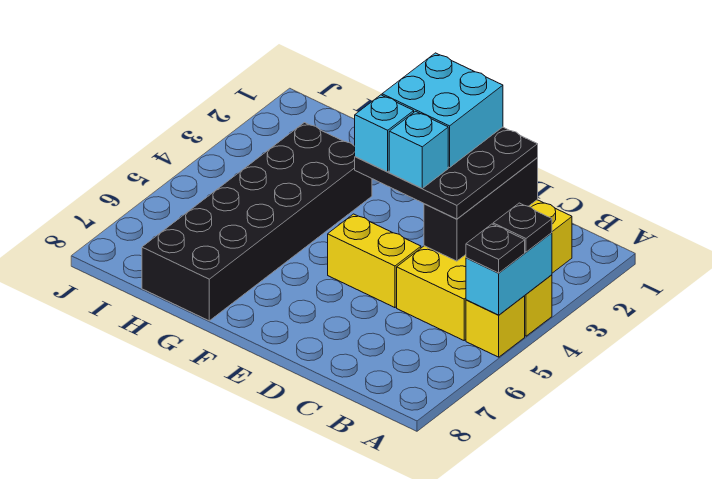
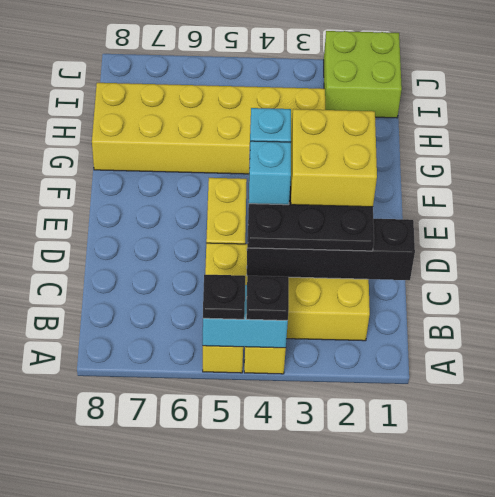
black brick C2:C4 level 2 -> black brick C1:C4 level 2
cyan brick D2:E3 level 4 -> yellow brick D2:E3 level 4
black brick G3:H8 level 1 -> yellow brick G3:H8 level 1
none -> lime brick I1:J2 level 1

